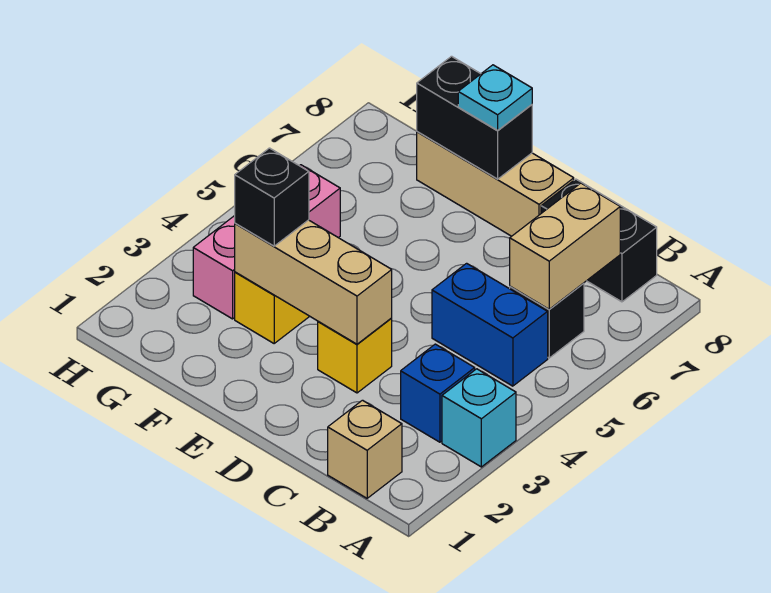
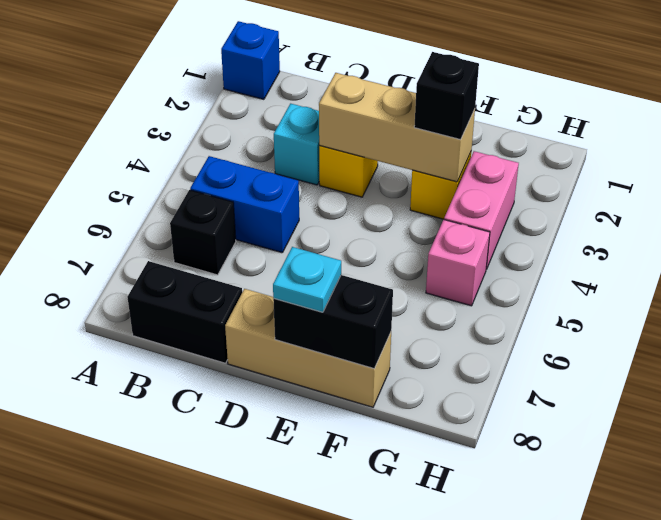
cyan brick A3 level 1 -> cyan brick C3 level 1
tan brick B1 level 1 -> none
blue brick B3 level 1 -> blue brick A1 level 1
tan brick B6:B7 level 2 -> none

